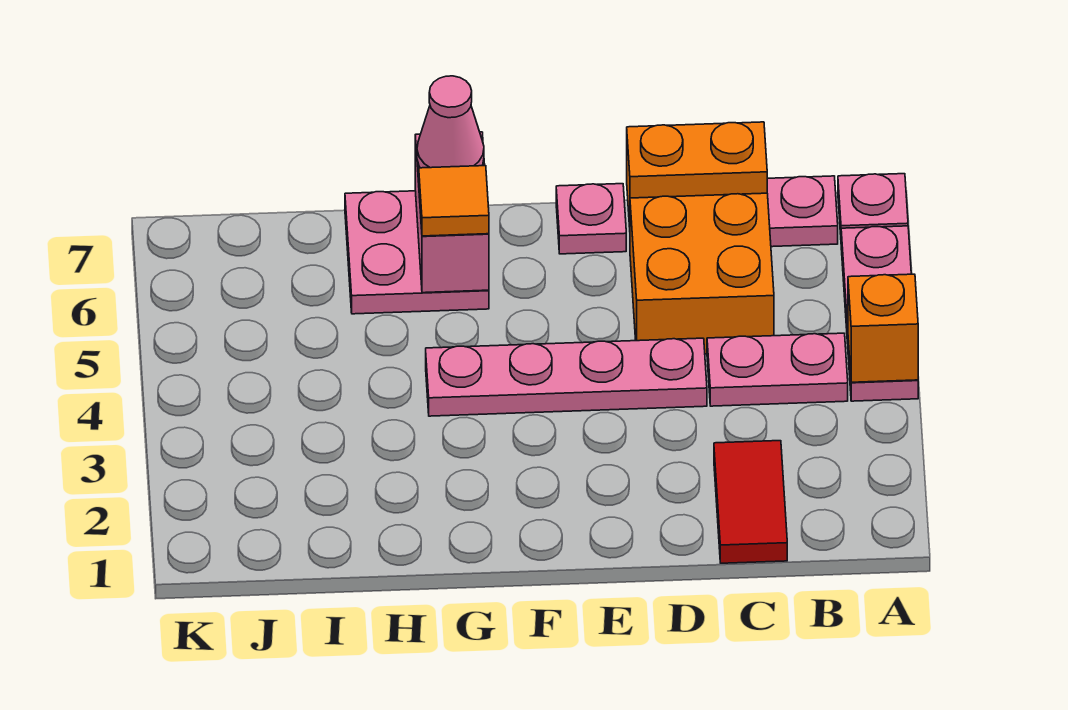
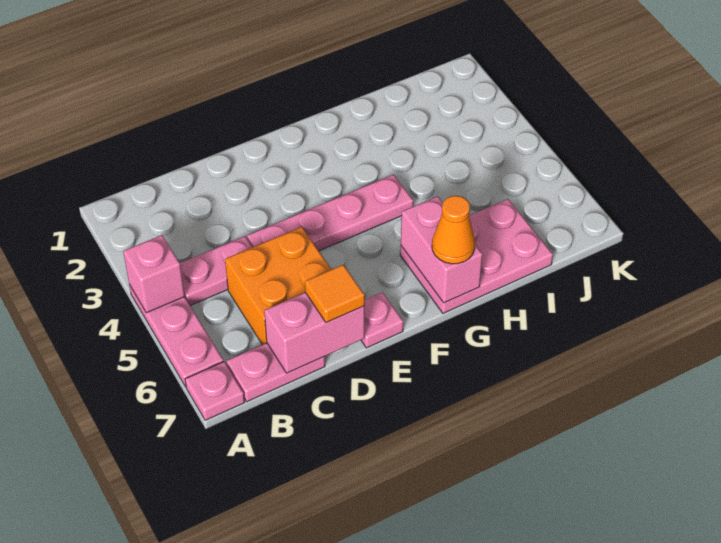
orange brick A4 level 2 -> pink brick A4 level 2
red tile C1:C2 level 1 -> none
orange brick C7:D7 level 2 -> pink brick C7:D7 level 2
pink plate G6:H7 level 1 -> pink plate G6:I7 level 1
orange tile G6 level 3 -> orange tile D7 level 3
pink cone G7 level 3 -> orange cone G7 level 3

